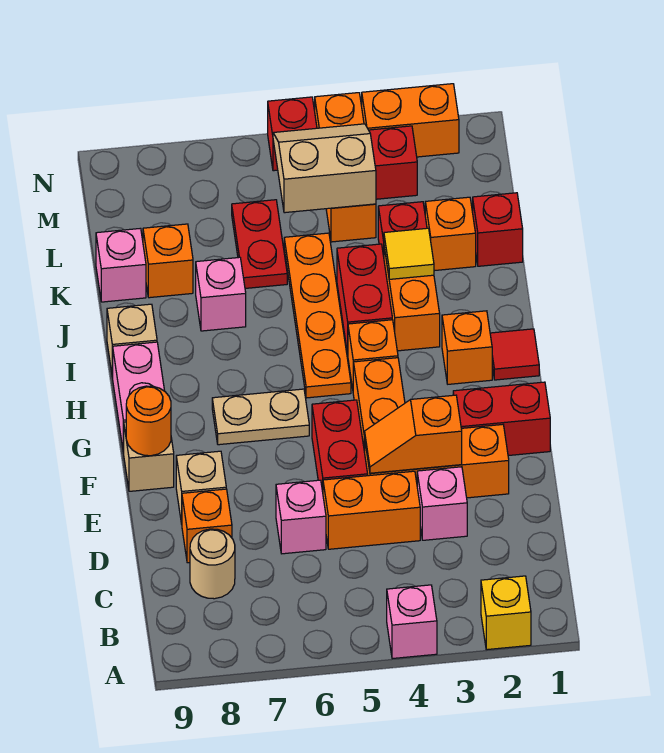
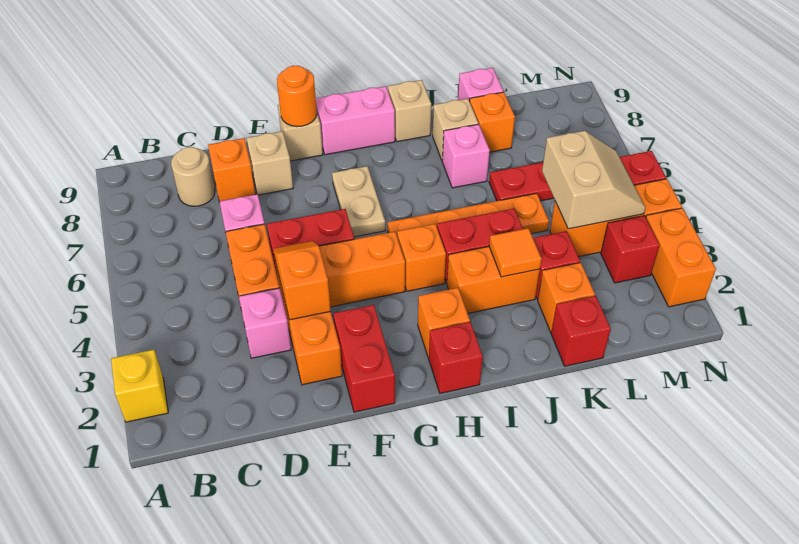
pink brick A4 level 1 -> none
red tile H1 level 1 -> red brick H1 level 1
yellow tile J3 level 2 -> orange tile J3 level 2
none -> tan brick J8 level 1

